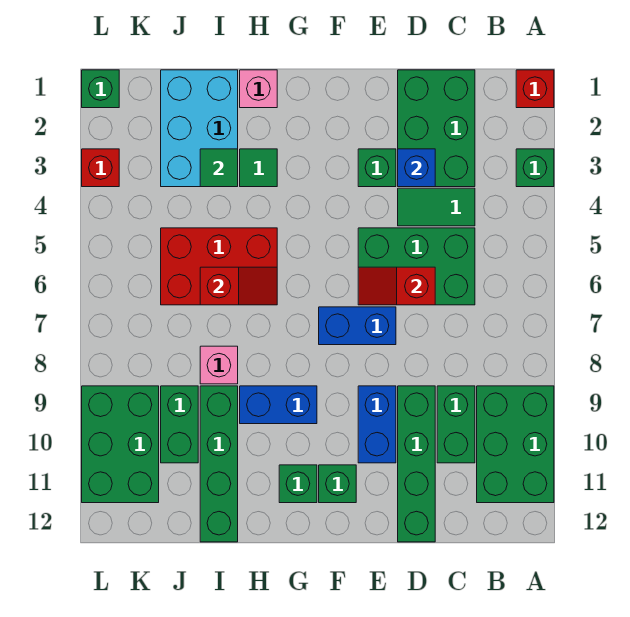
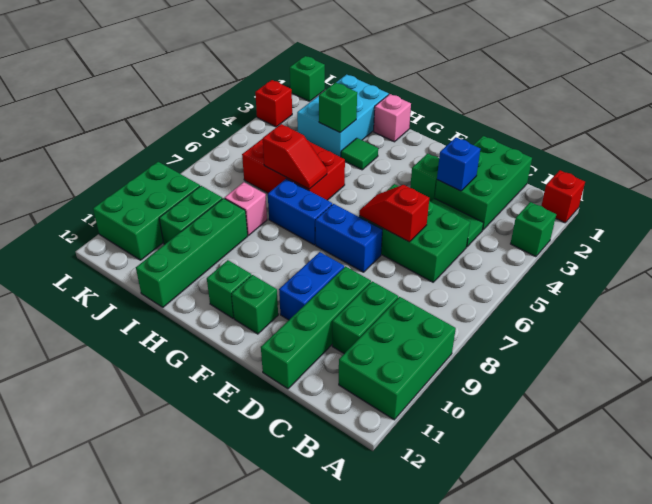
blue brick G9:H9 level 1 -> blue brick G7:H7 level 1
green tile I3 level 2 -> green brick I3 level 2

